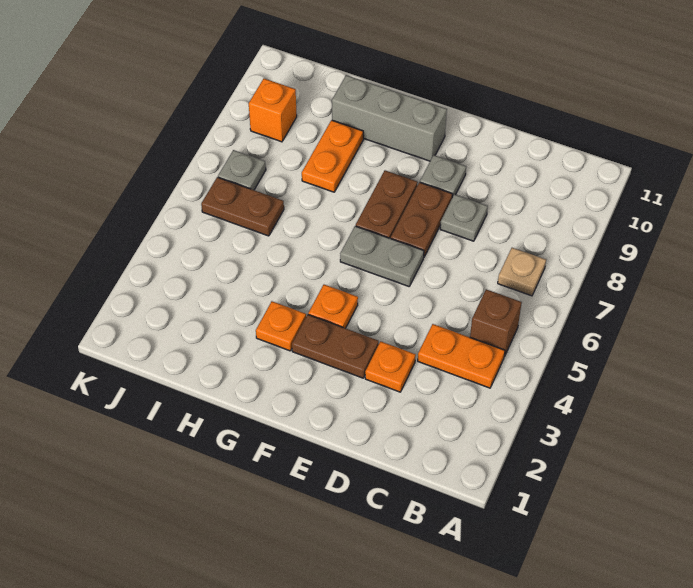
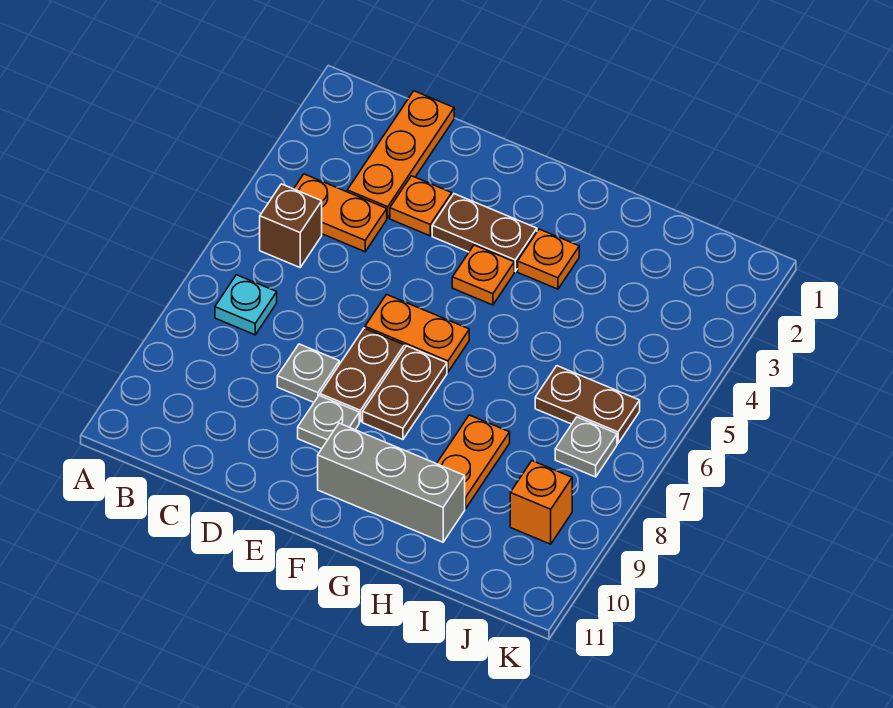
tan plate B7 level 1 -> cyan plate B7 level 1
none -> orange plate C1:C3 level 1
grey plate E6:F6 level 1 -> orange plate E6:F6 level 1

